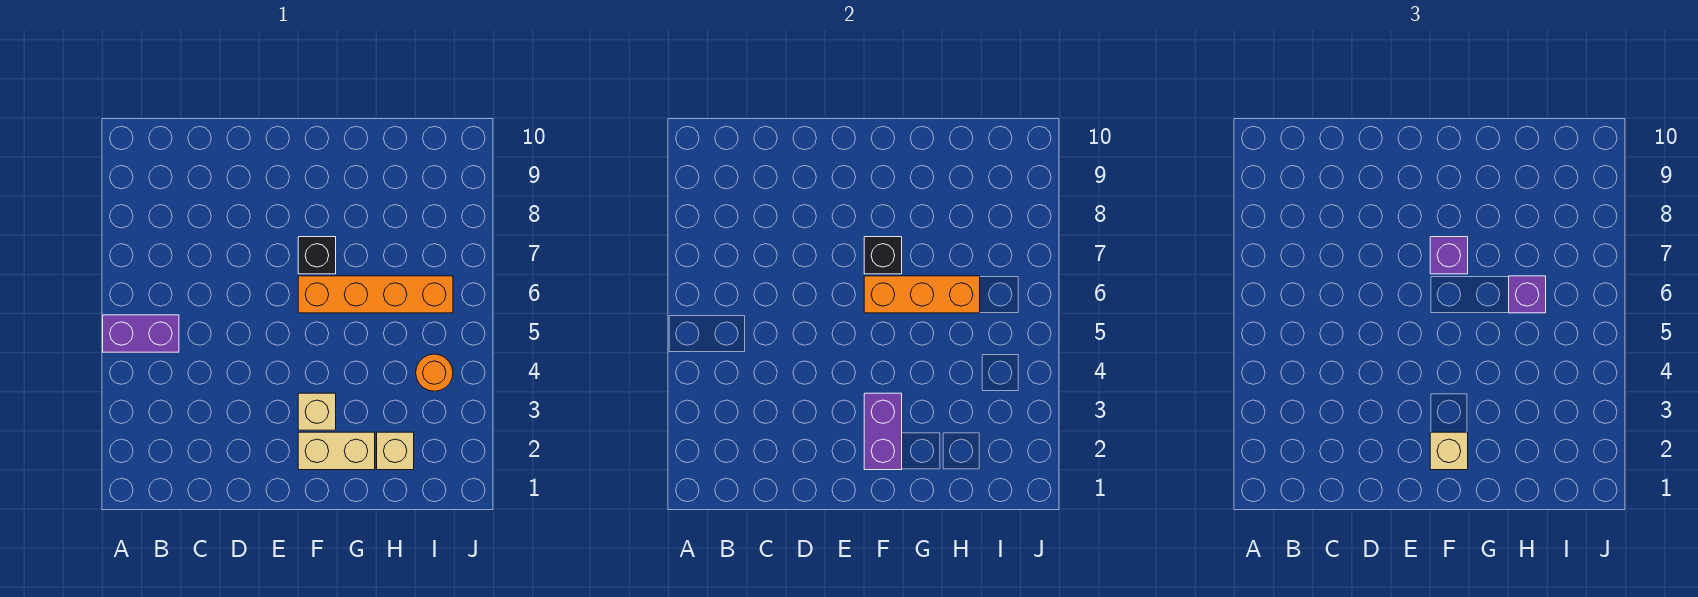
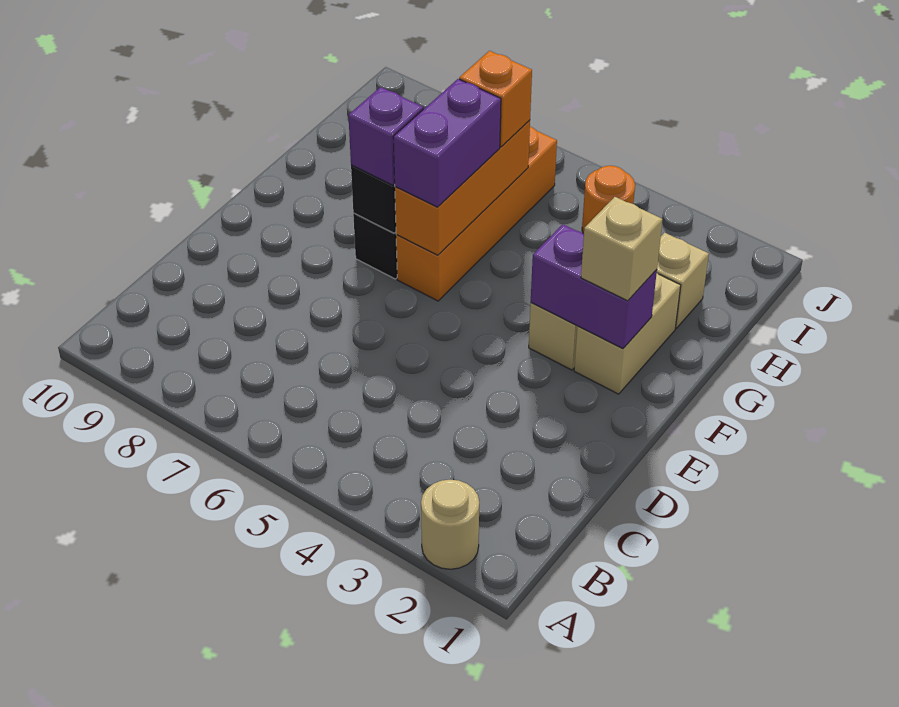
none -> tan round brick A2 level 1
purple brick A5:B5 level 1 -> purple brick F6:G6 level 3
purple brick H6 level 3 -> orange brick H6 level 3

